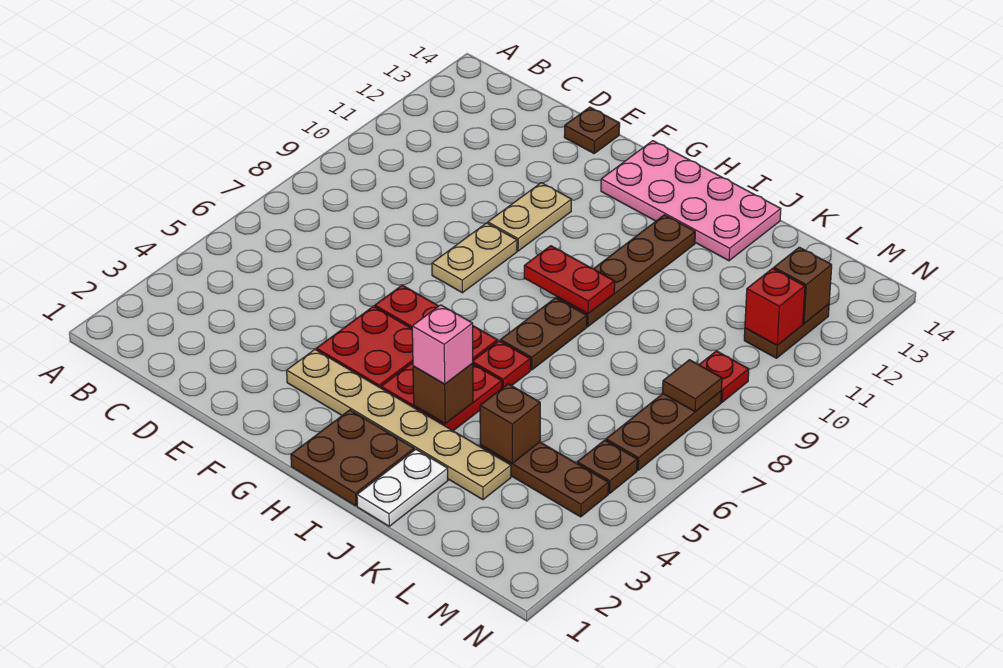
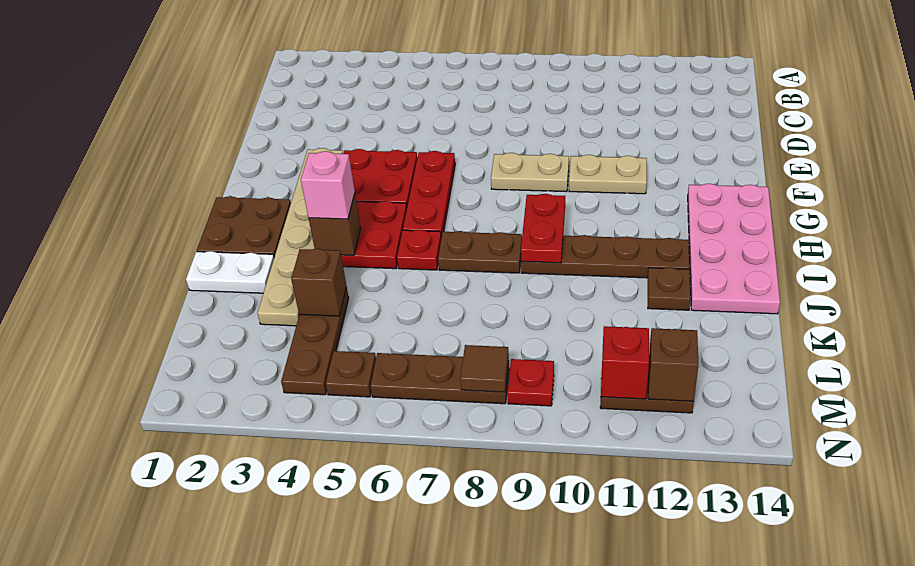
brown plate E14 level 1 -> brown plate J12 level 1

